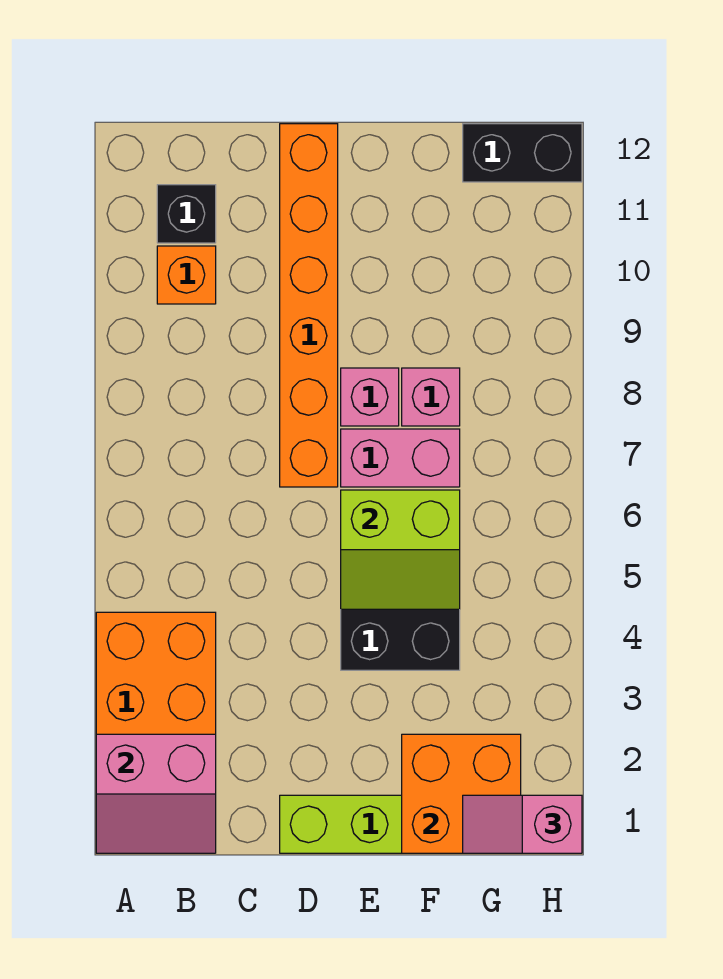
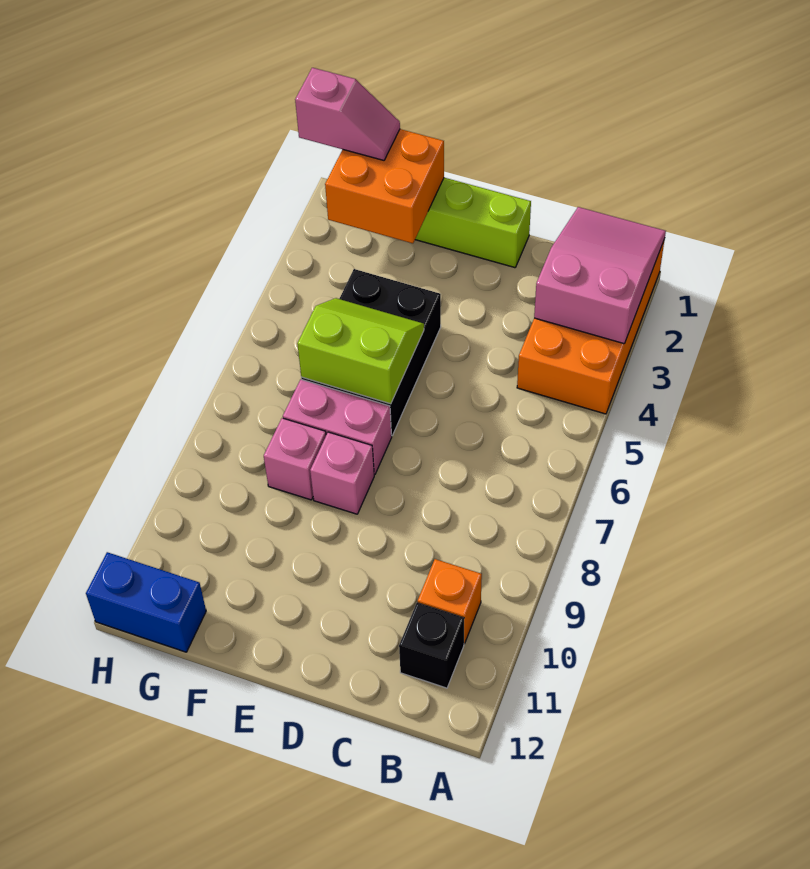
pink slope A1:B2 level 2 top 2 -> pink slope A1:B3 level 2 top 3
orange brick D7:D12 level 1 -> none
black brick G12:H12 level 1 -> blue brick G12:H12 level 1

